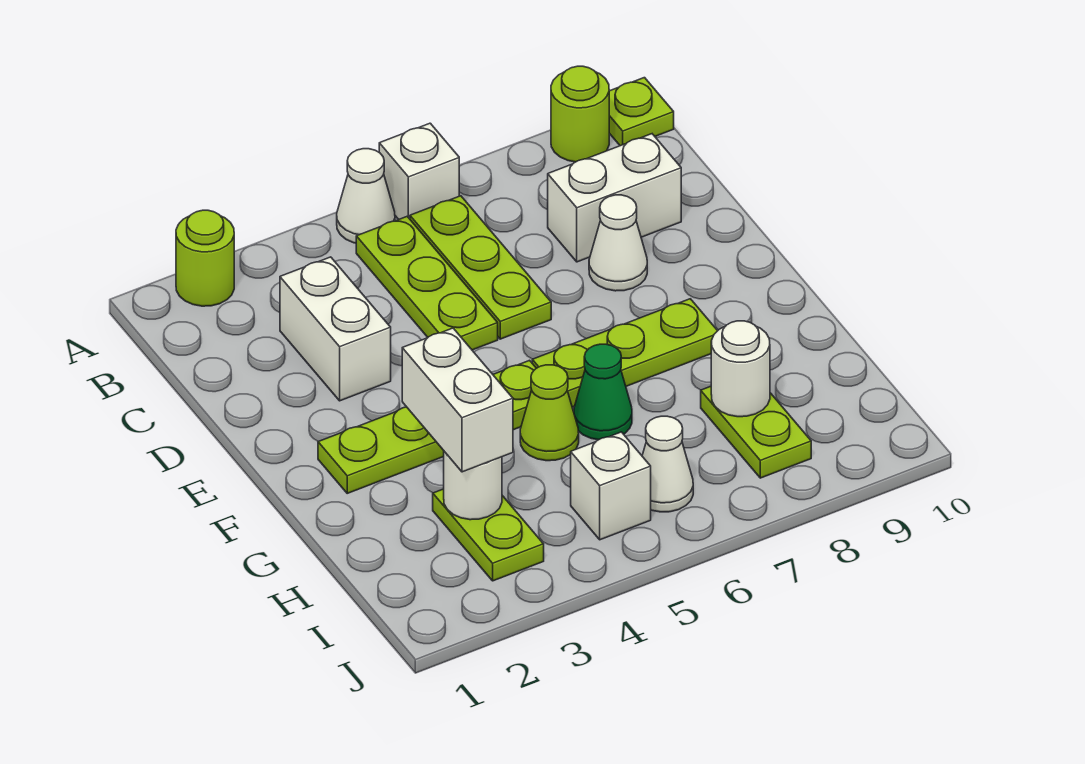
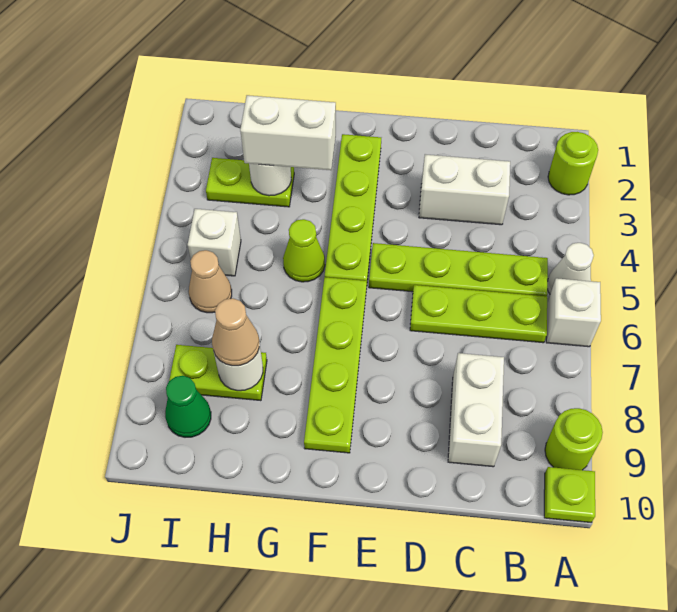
lime plate B5:D5 level 1 -> lime plate B5:E5 level 1
white cone D8 level 1 -> none
lime plate F6:F8 level 1 -> lime plate F6:F9 level 1
green cone G6 level 1 -> green cone I9 level 1
none -> tan cone H8 level 3
white cone I6 level 1 -> tan cone I6 level 1

